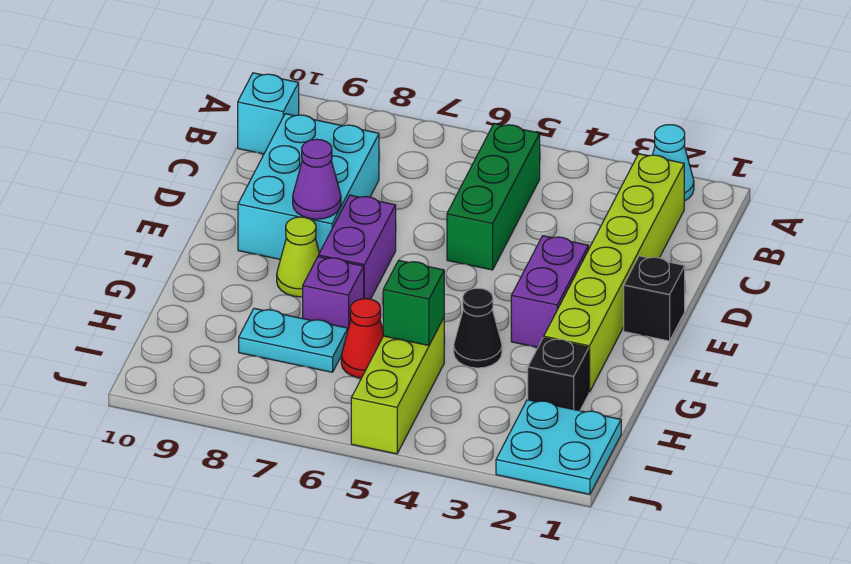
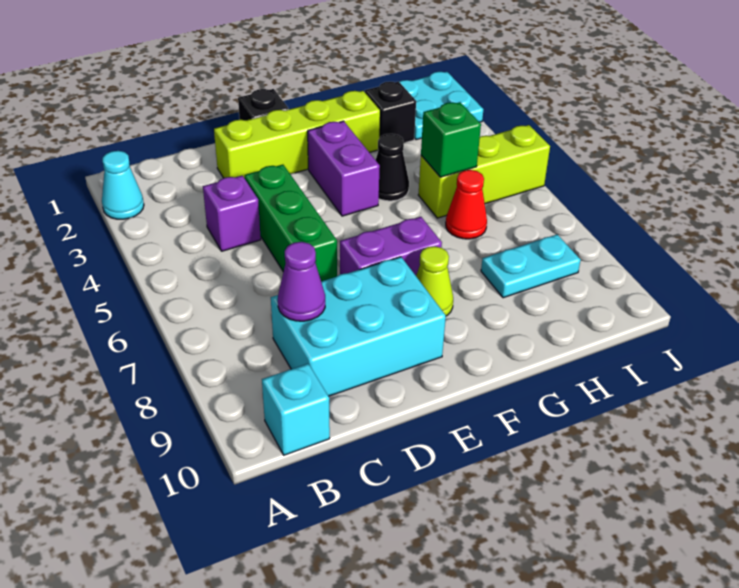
lime brick B2:G2 level 1 -> lime brick D2:G2 level 1
green brick B5:D5 level 1 -> green brick D4:D6 level 1
purple brick E3:F3 level 1 -> purple brick F3:F4 level 1
purple cone E8 level 2 -> purple cone C8 level 2
purple brick G7 level 1 -> purple brick C4 level 1
cyan plate H7:H8 level 1 -> cyan plate H8:I8 level 1

